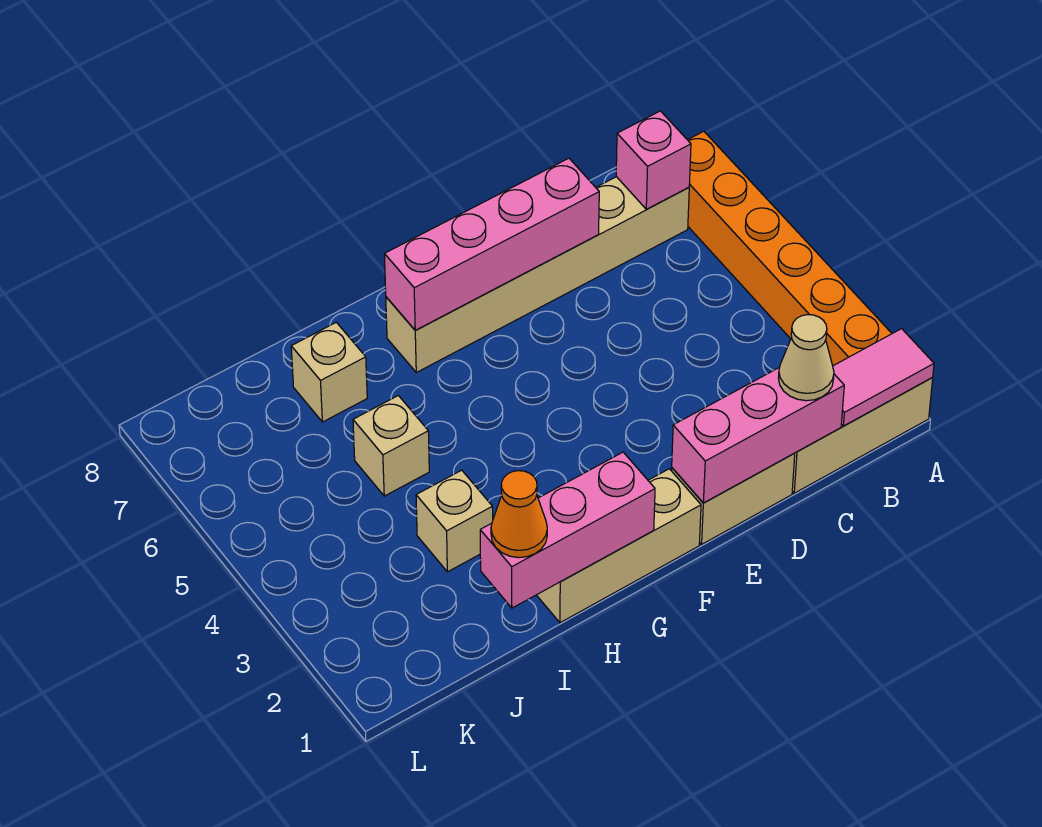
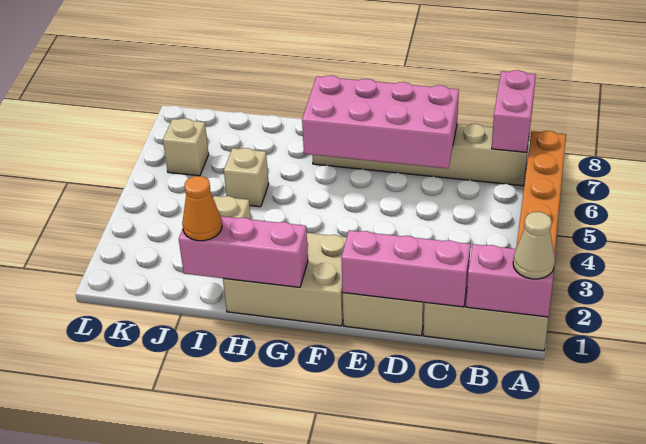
pink tile A1:B1 level 2 -> pink brick A1:B1 level 2
pink brick B7 level 2 -> pink brick B7:B8 level 2
tan cone C1 level 3 -> tan cone A1 level 3
pink brick D7:G7 level 2 -> pink brick D6:G7 level 2
tan brick F1:H1 level 1 -> tan brick F1:H2 level 1
tan brick I7 level 1 -> tan brick K6 level 1

